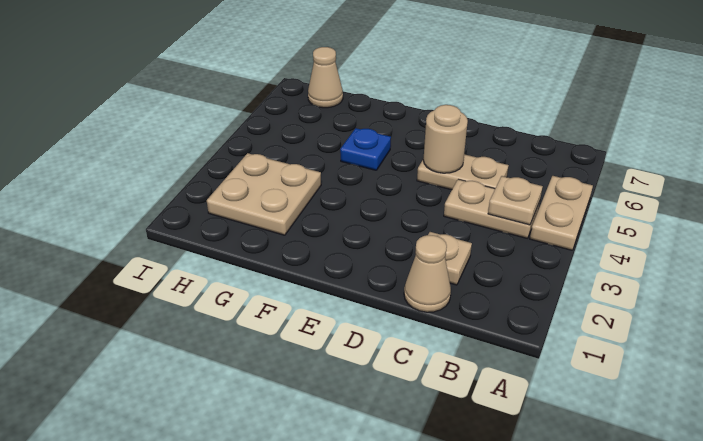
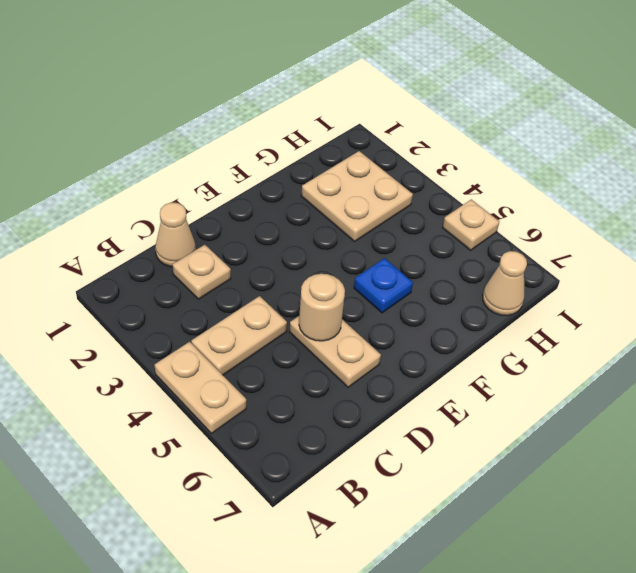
tan plate B4 level 2 -> tan plate I5 level 1
tan plate C5:D5 level 1 -> tan plate D5:D6 level 1

